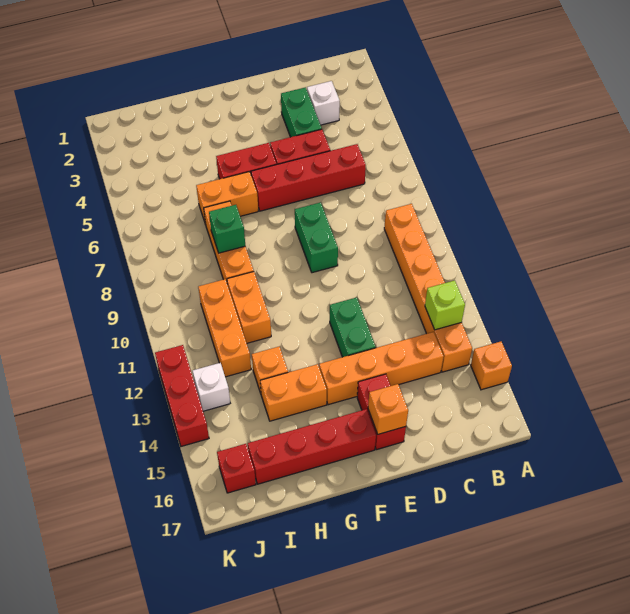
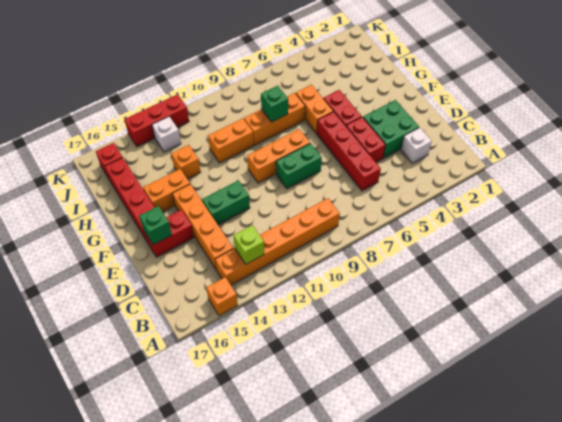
green brick D3:D4 level 1 -> green brick D3:E4 level 1
orange brick E16 level 2 -> green brick E16 level 2
orange brick G14:H14 level 1 -> orange brick G14:G15 level 1
orange brick I10:I12 level 1 -> orange brick F8:F10 level 1

